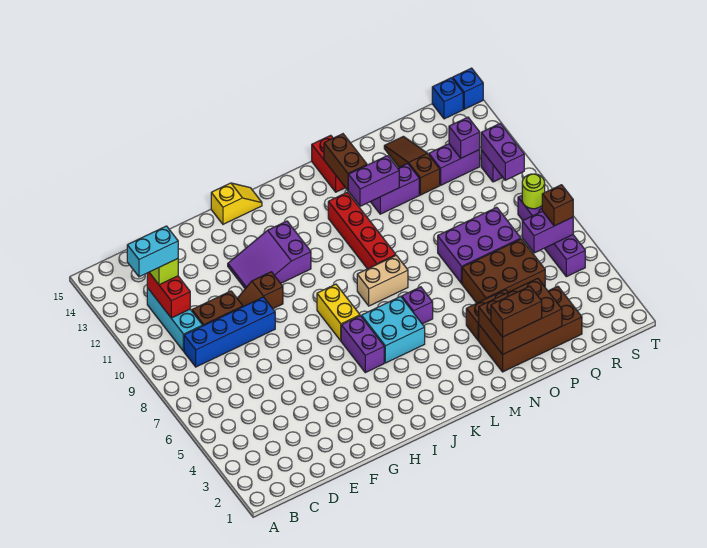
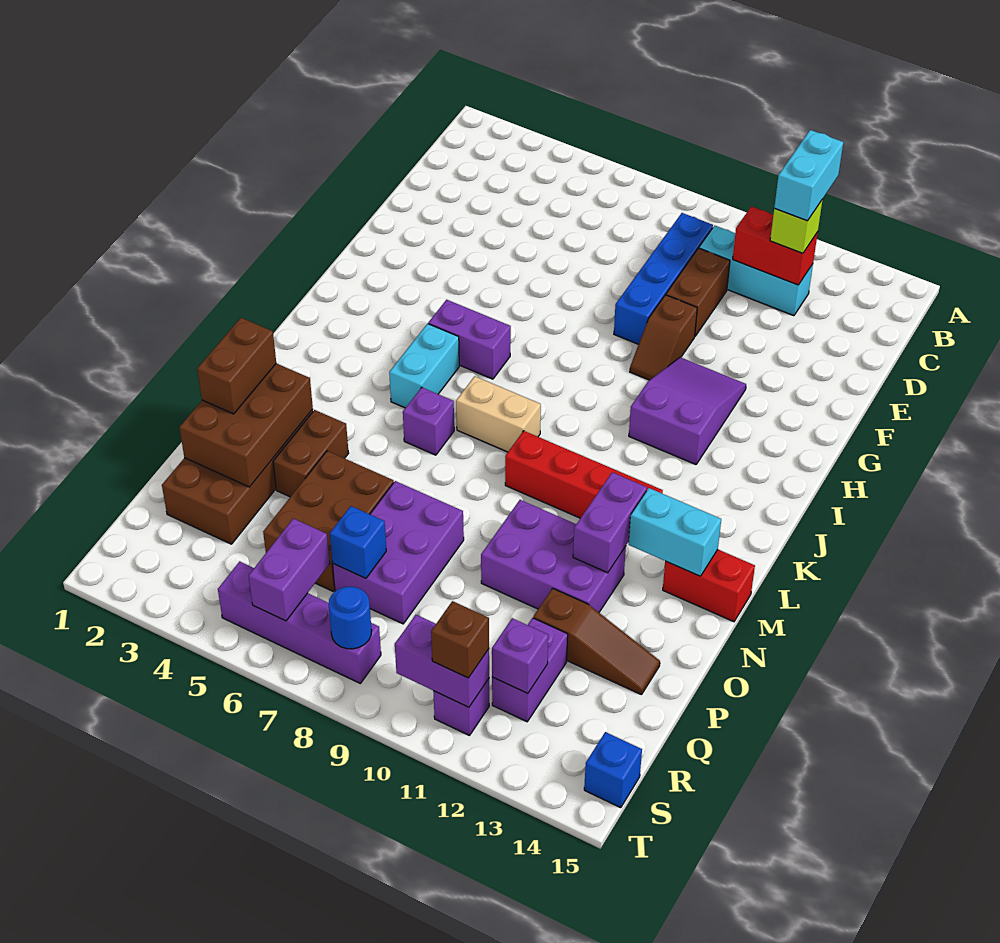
brown slope F10:G10 level 1 top G -> brown slope F10:G10 level 1 top F
yellow slope H15:I15 level 1 top H -> none
yellow brick I7:I8 level 1 -> none
cyan brick J5:K6 level 1 -> cyan brick J5:K5 level 1
tan brick K8:L8 level 1 -> tan brick K7:K8 level 1
brown brick M13:M14 level 2 -> cyan brick M13:M14 level 2
purple brick N12:O12 level 1 -> purple brick N10:O12 level 1
brown brick S6 level 3 -> brown brick S11 level 3
lime round brick S8 level 2 -> blue round brick S8 level 2
blue brick T15 level 1 -> blue brick Q7 level 2

